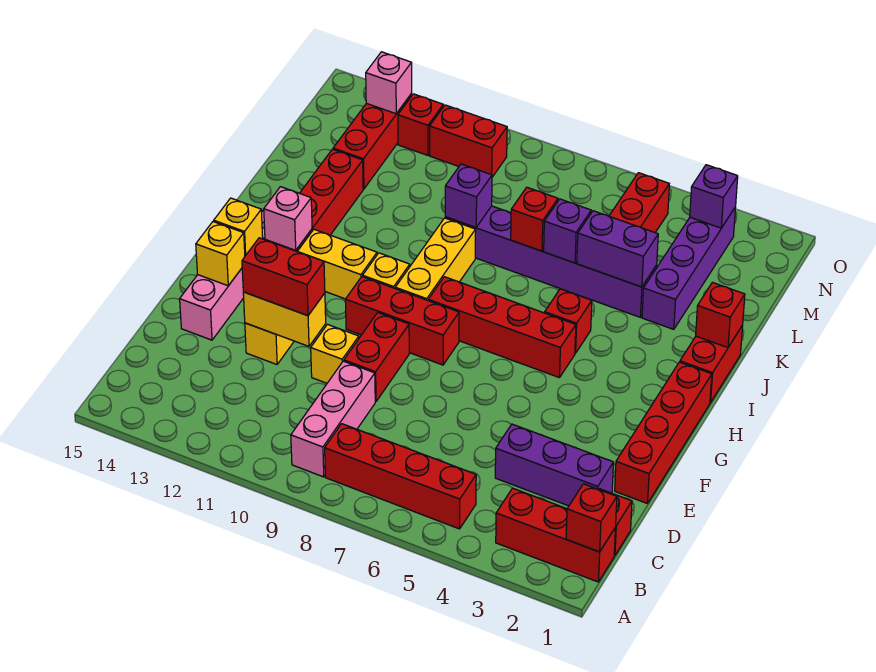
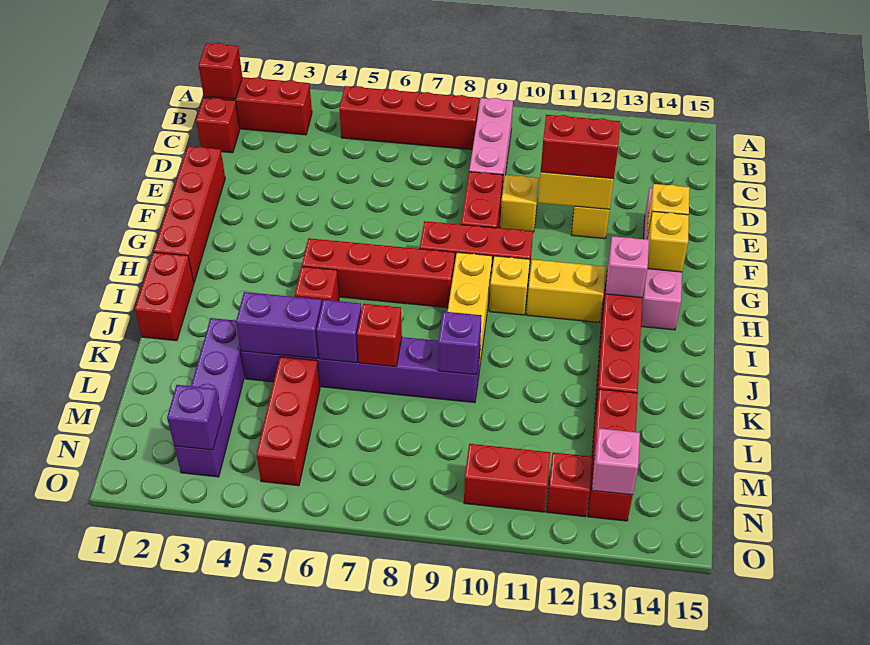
purple brick D2:D4 level 1 -> none
red brick J1 level 2 -> none

